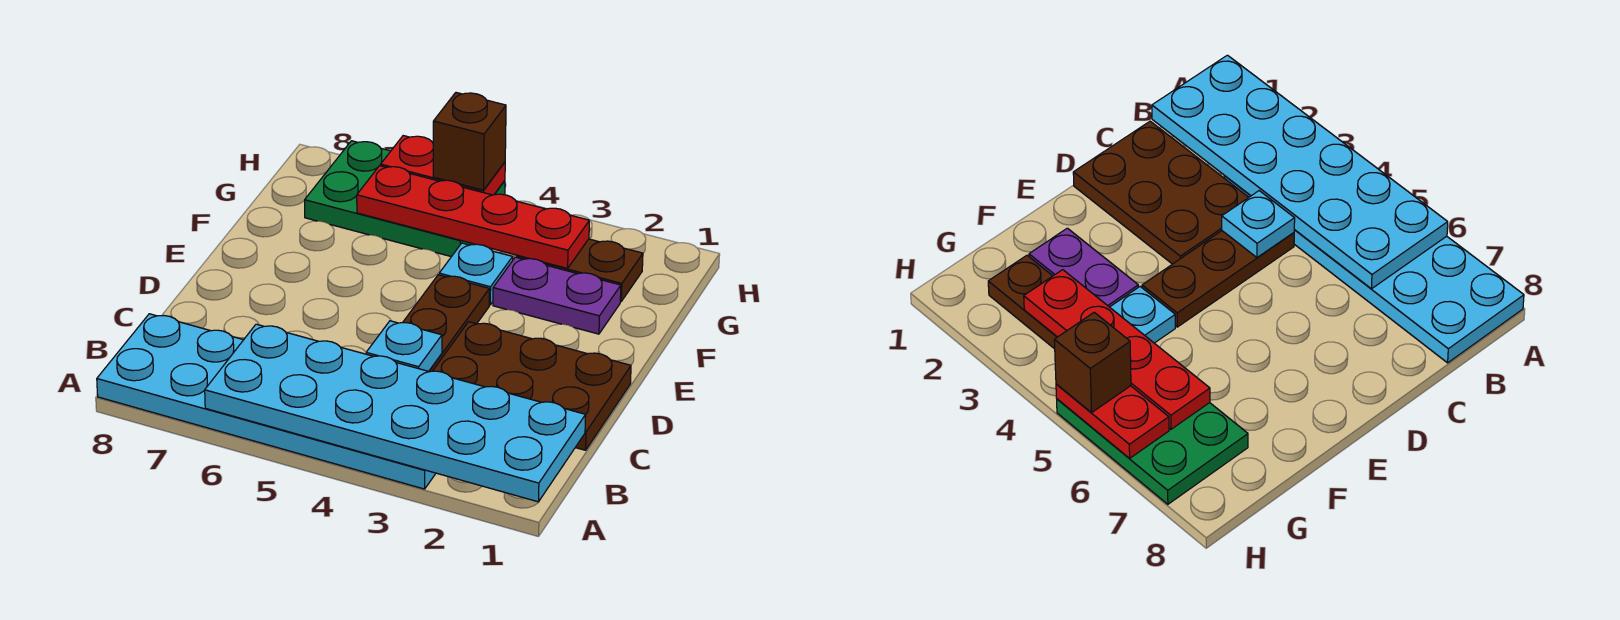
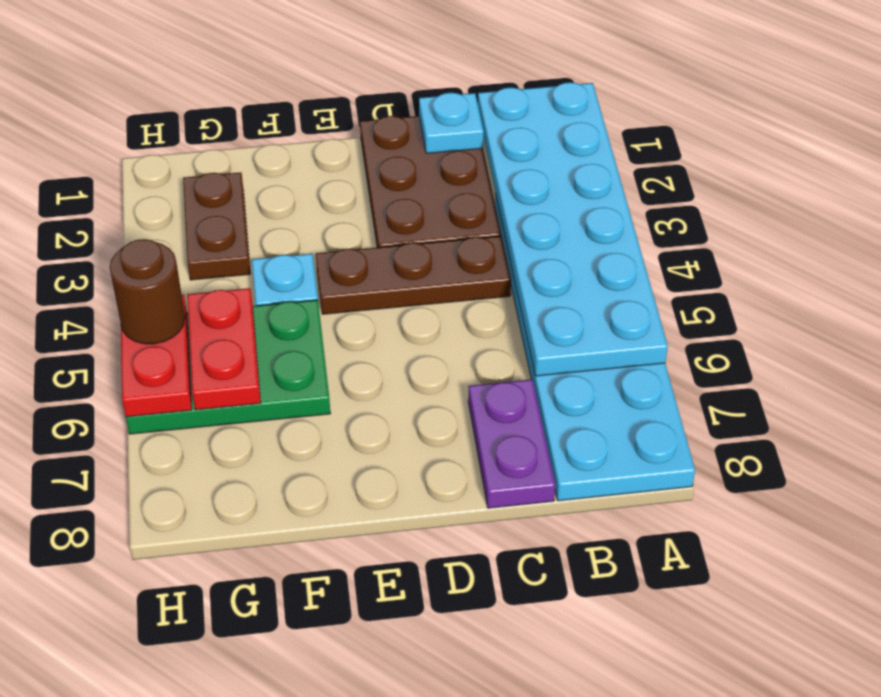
cyan plate C4 level 2 -> cyan plate C1 level 2
purple plate F2:F3 level 1 -> purple plate C7:C8 level 1
red plate G3:G6 level 2 -> red plate G5:G6 level 2
green plate G5:H7 level 1 -> green plate F5:H6 level 1
brown brick H5 level 3 -> brown round brick H5 level 3

